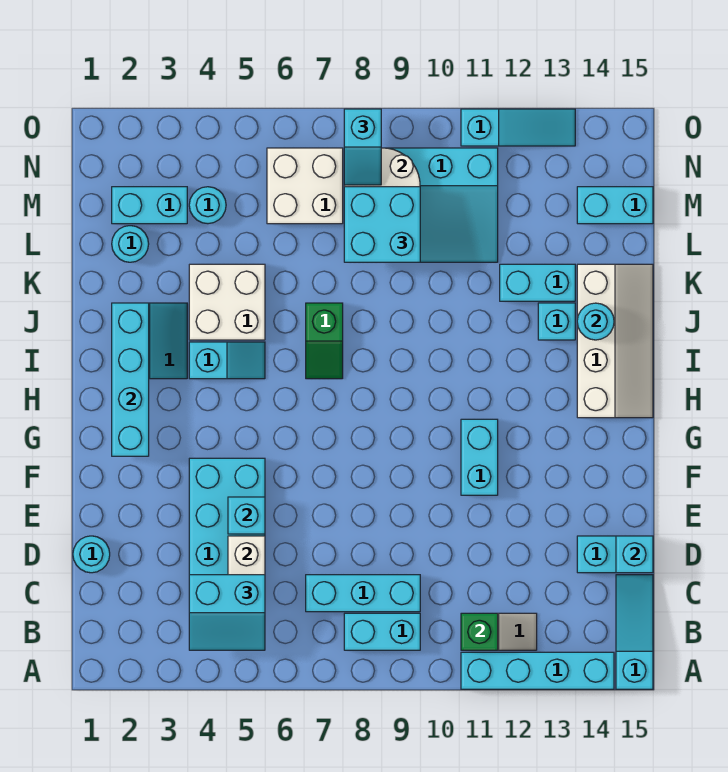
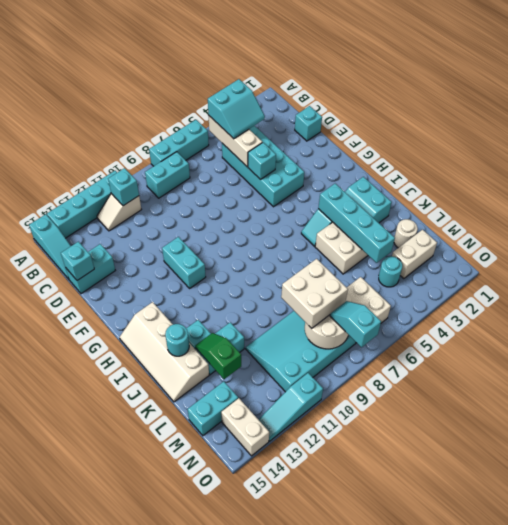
cyan slope B4:C5 level 3 top C -> cyan slope B4:C5 level 3 top B
green brick B11 level 2 -> cyan brick B11 level 2
cyan brick C7:C9 level 1 -> cyan brick A6:A8 level 1
cyan round brick D1 level 1 -> cyan brick D1 level 1
cyan brick G2:J2 level 2 -> cyan brick I4:L4 level 2
green slope I7:J7 level 1 top J -> green slope K13:L13 level 2 top L
cyan round brick L2 level 1 -> white round brick L2 level 1
cyan brick L8:M9 level 3 -> white brick L8:M9 level 3
cyan brick M2:M3 level 1 -> white brick M2:M3 level 1
none -> white brick N14:O14 level 1

